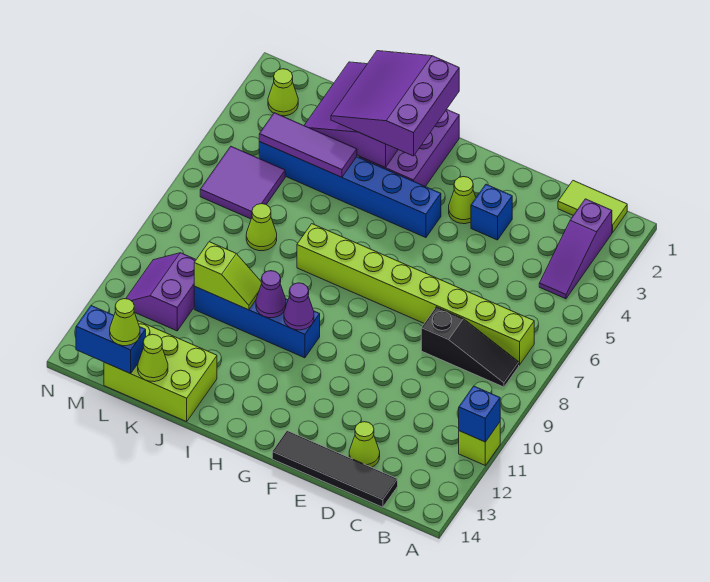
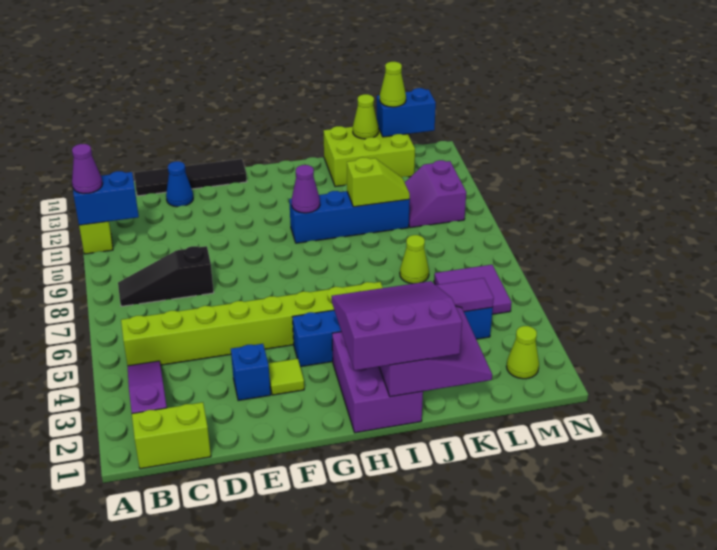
blue brick A11 level 2 -> blue brick A11:B11 level 2
lime tile B1:C1 level 1 -> lime brick B1:C1 level 1
lime brick B7:I7 level 1 -> lime brick B5:I5 level 1
lime cone D13 level 1 -> blue cone D13 level 1
lime cone F3 level 1 -> lime tile F3 level 1
purple slope H1:J3 level 3 top H -> purple slope H1:J3 level 3 top 1
purple cone I10 level 2 -> purple cone A11 level 3
lime slope J10:K10 level 2 top K -> lime slope J10:K10 level 2 top J
purple slope L10:M11 level 1 top L -> purple slope L10:M11 level 1 top M

